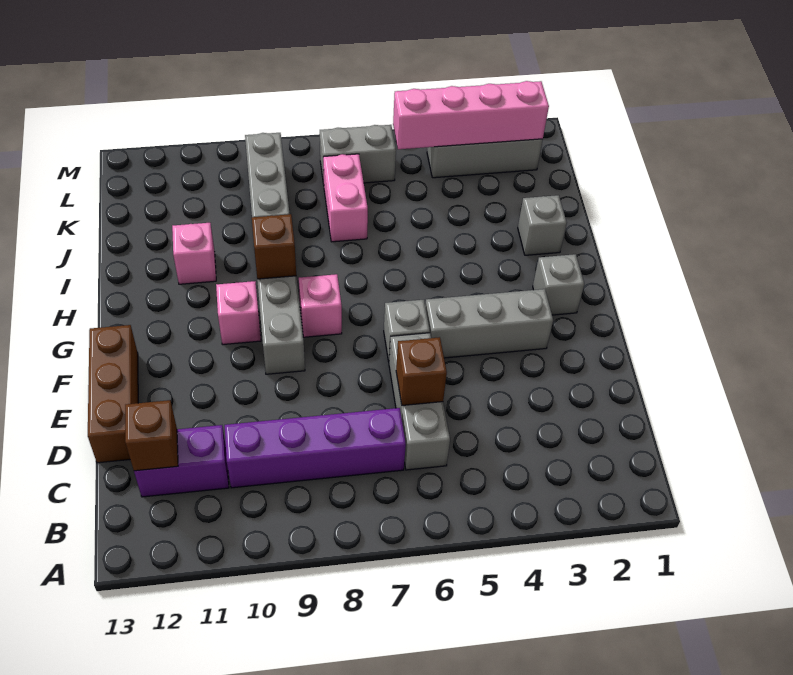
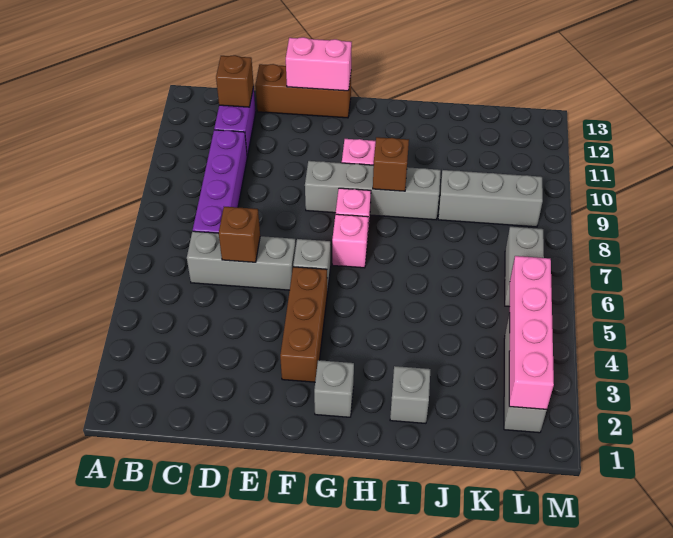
grey brick F3:F5 level 1 -> brown brick F3:F5 level 1
pink brick I11 level 1 -> pink brick G7 level 1
pink brick J7:K7 level 1 -> pink brick E13:F13 level 2

